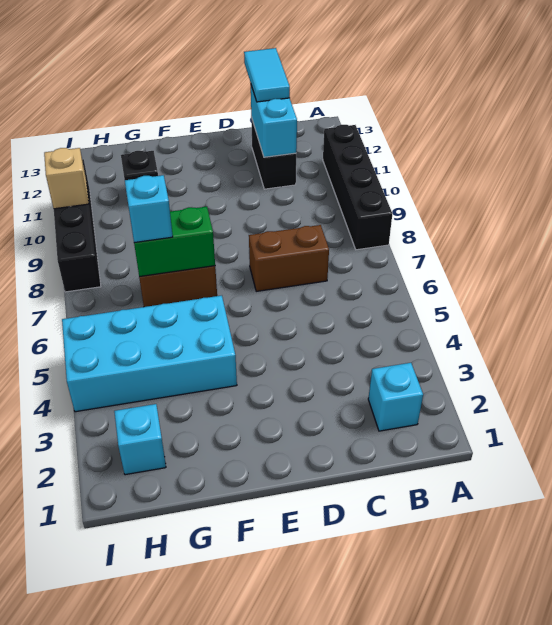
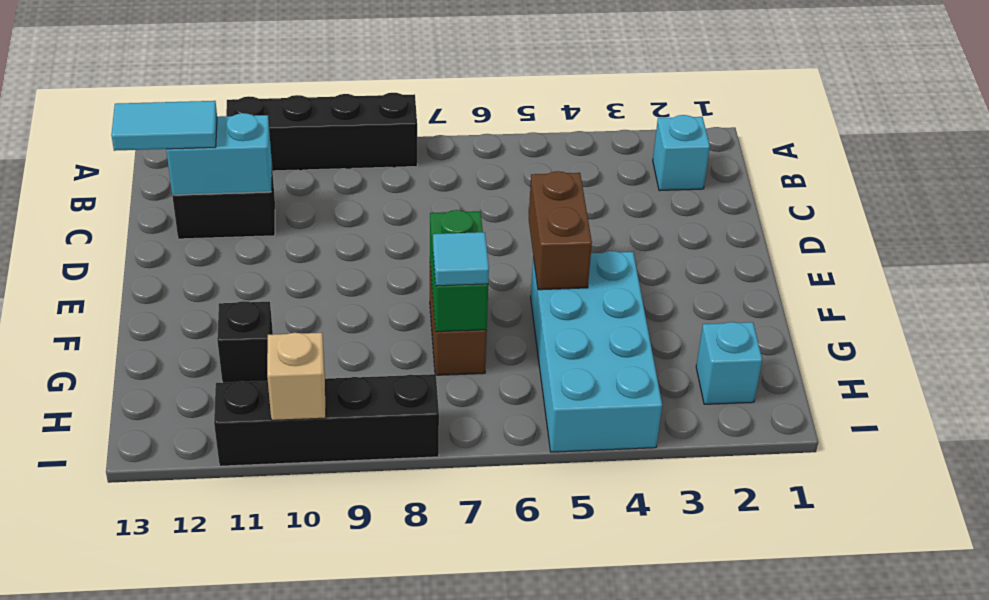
brown brick C7:D7 level 1 -> brown brick E5:F5 level 2
cyan brick G7 level 3 -> cyan tile G7 level 3

